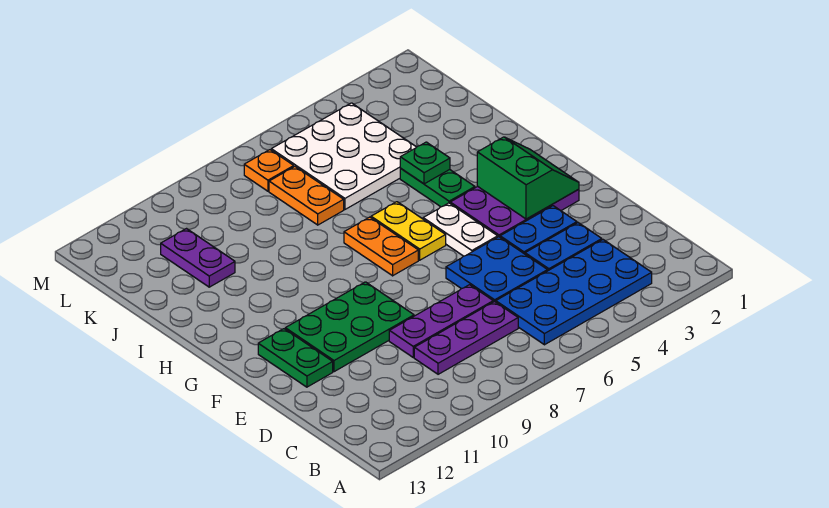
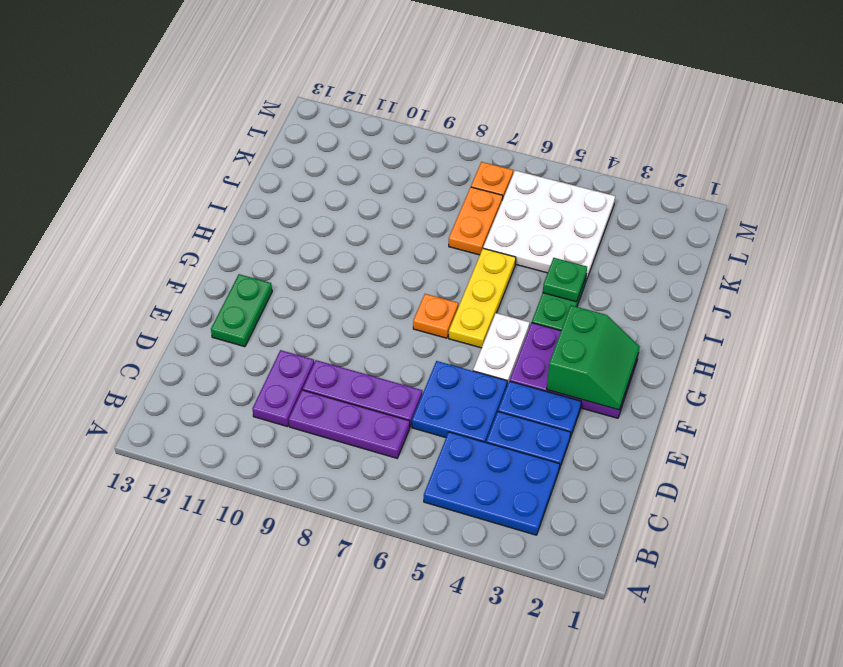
blue plate B3:C6 level 1 -> blue plate B3:C5 level 1
green plate E9:F11 level 1 -> none
yellow plate G6:H6 level 1 -> yellow plate G6:I6 level 1
orange plate G7:H7 level 1 -> orange plate G7 level 1
purple plate J11:K11 level 1 -> purple plate C10:D10 level 1

